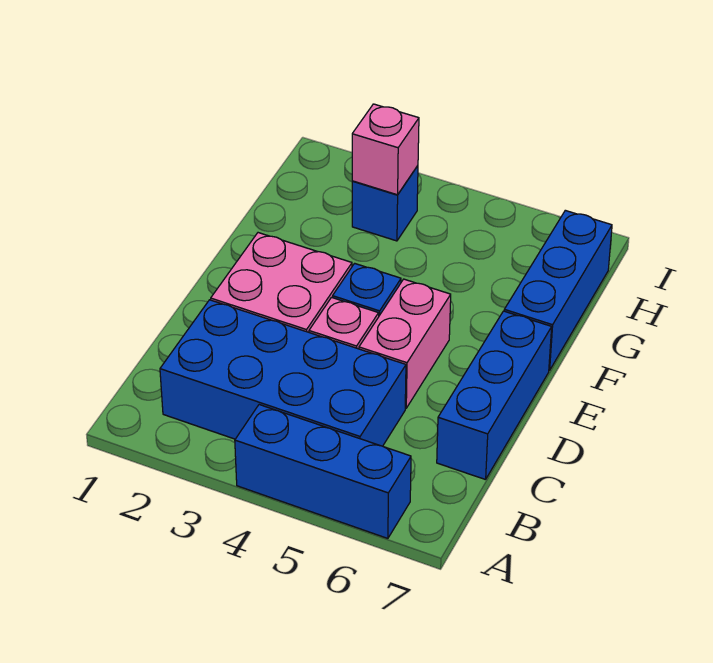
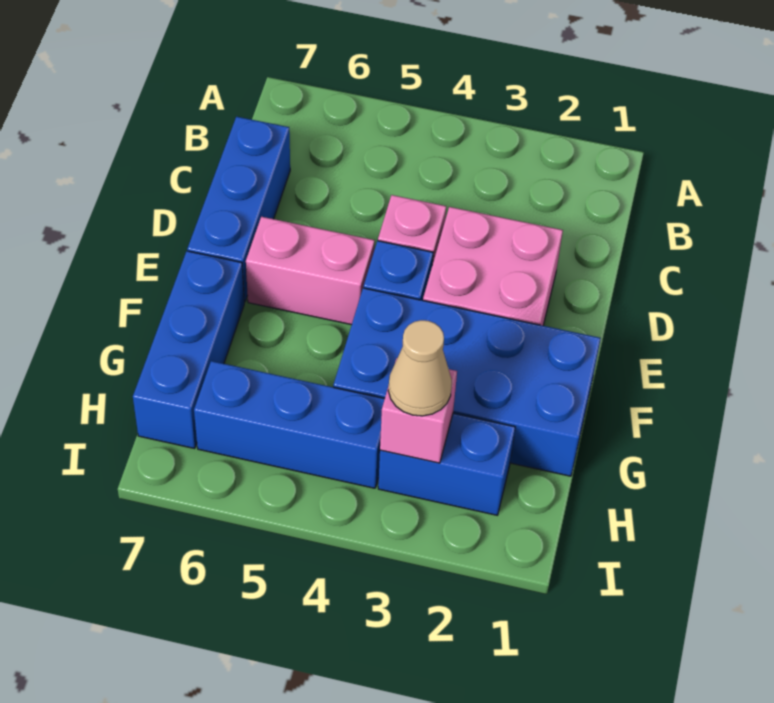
blue brick A4:A6 level 1 -> blue brick H4:H6 level 1
blue brick B2:C5 level 1 -> blue brick F1:G4 level 1
pink brick D5:E5 level 1 -> pink brick E5:E6 level 1
blue brick H3 level 1 -> blue brick H2:H3 level 1
none -> tan cone H3 level 3

